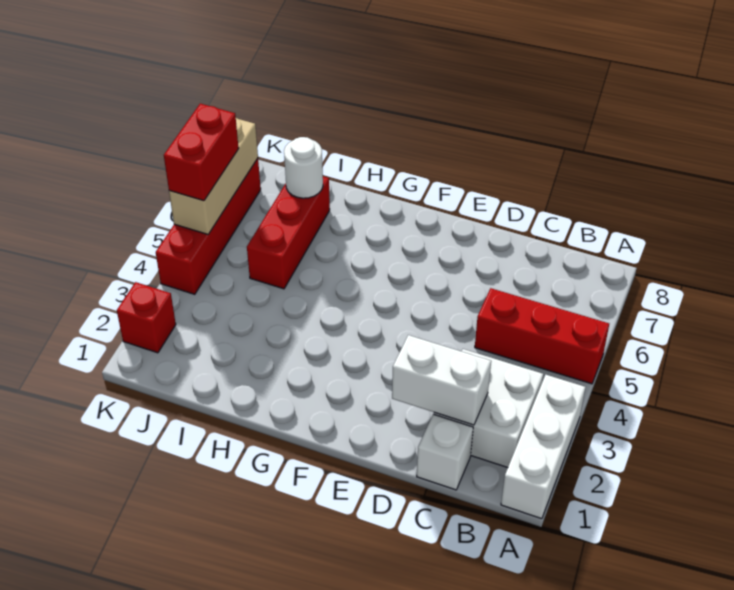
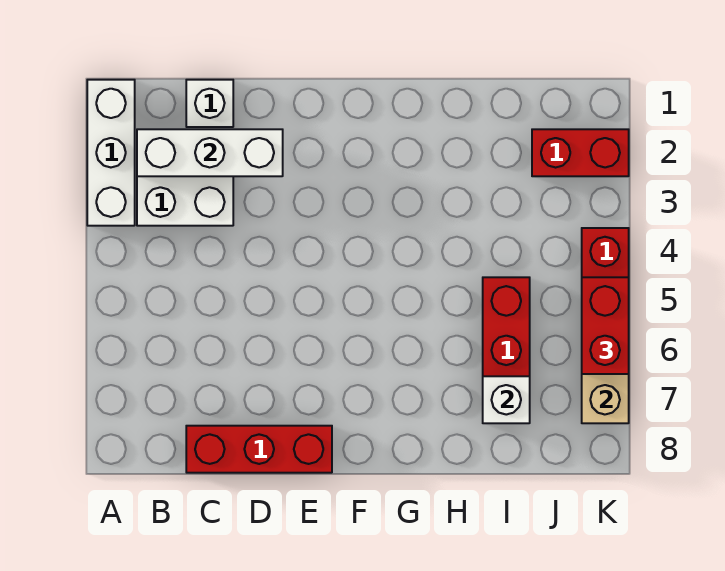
red brick A5:C5 level 1 -> red brick C8:E8 level 1
white brick C2:D2 level 2 -> white brick B2:D2 level 2
white round brick I7 level 2 -> white brick I7 level 2
red brick K2 level 1 -> red brick J2:K2 level 1

